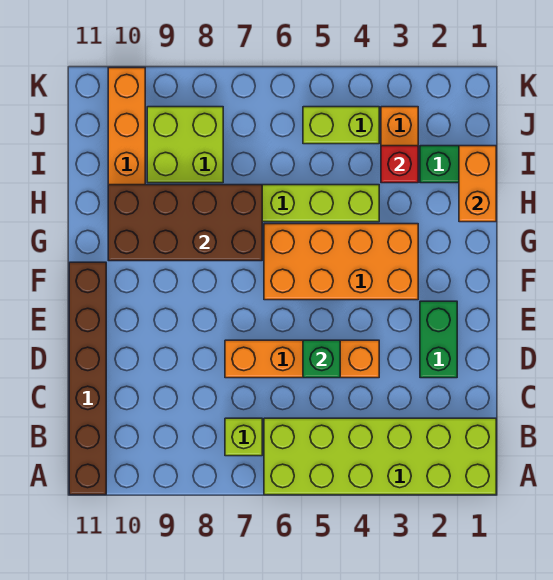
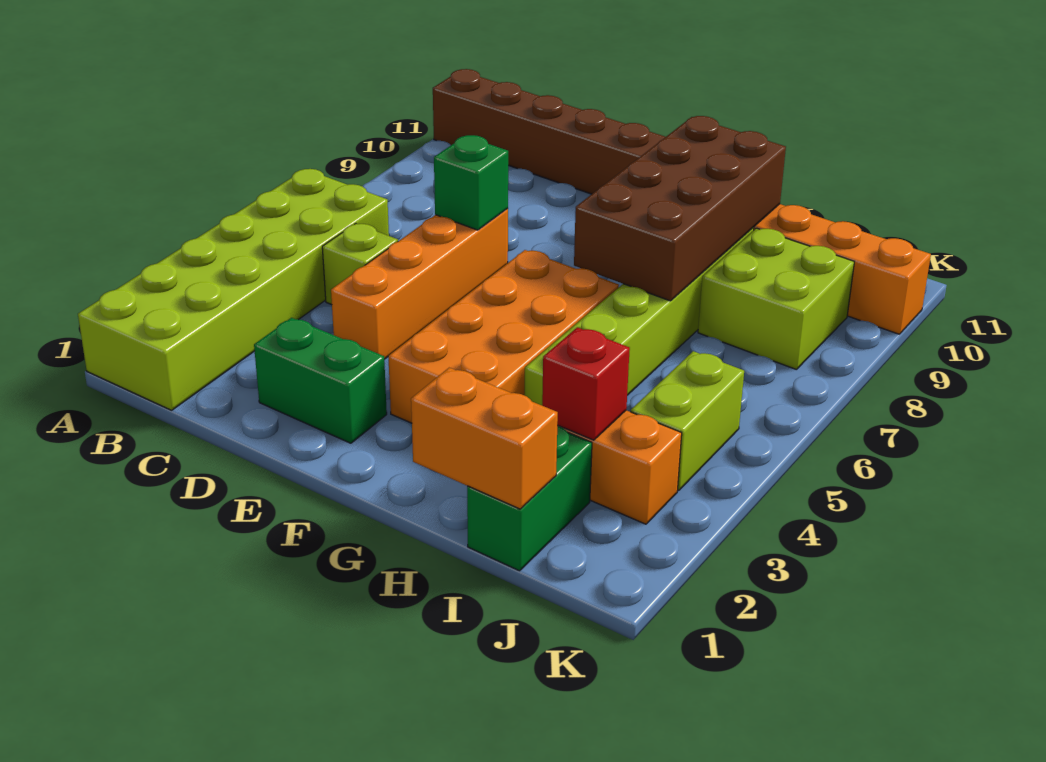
lime brick B7 level 1 -> lime brick C5 level 1
green brick D5 level 2 -> green brick D7 level 2

